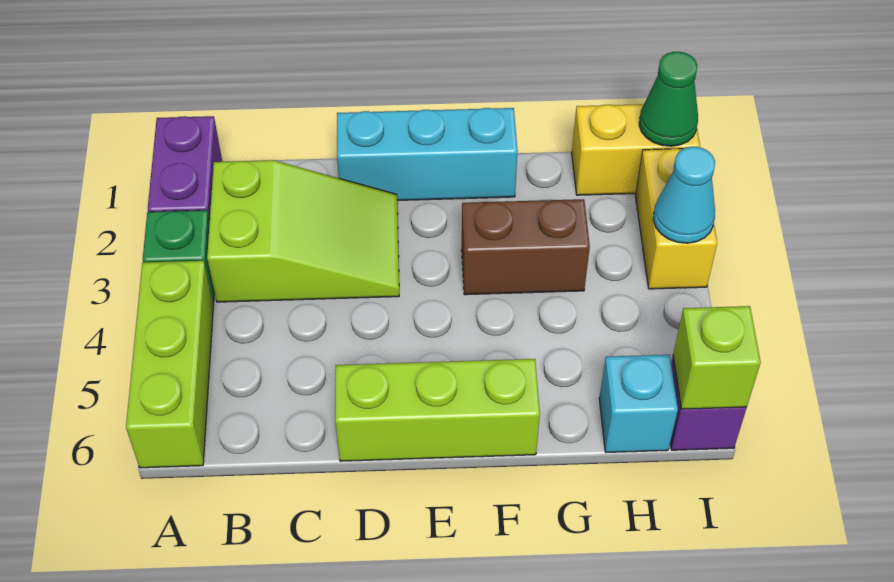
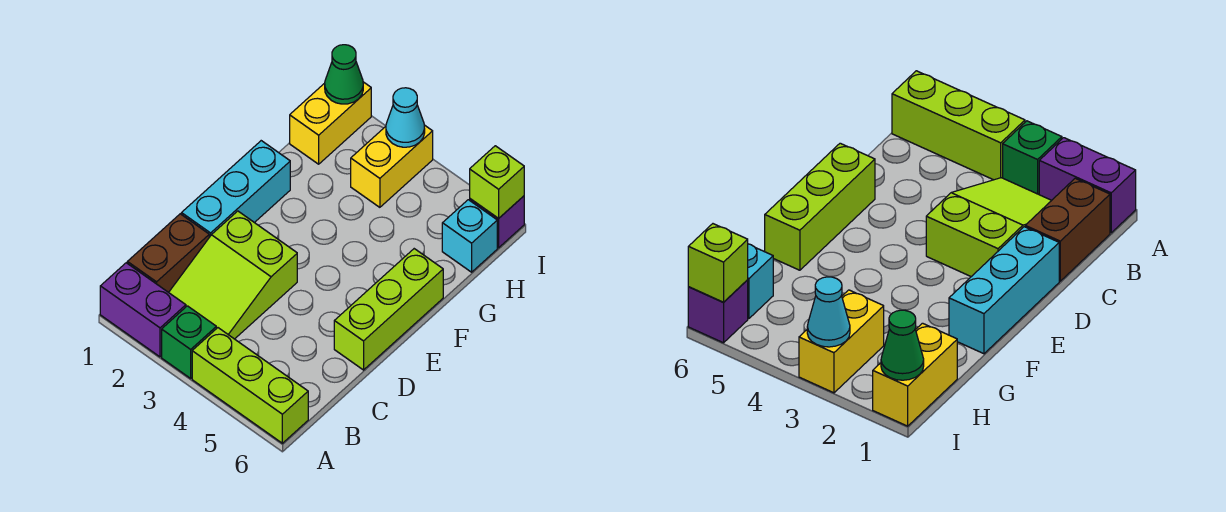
lime slope B2:D3 level 1 top B -> lime slope B2:D3 level 1 top D
brown brick F3:G3 level 1 -> brown brick B1:C1 level 1
yellow brick I2:I3 level 1 -> yellow brick H3:I3 level 1

